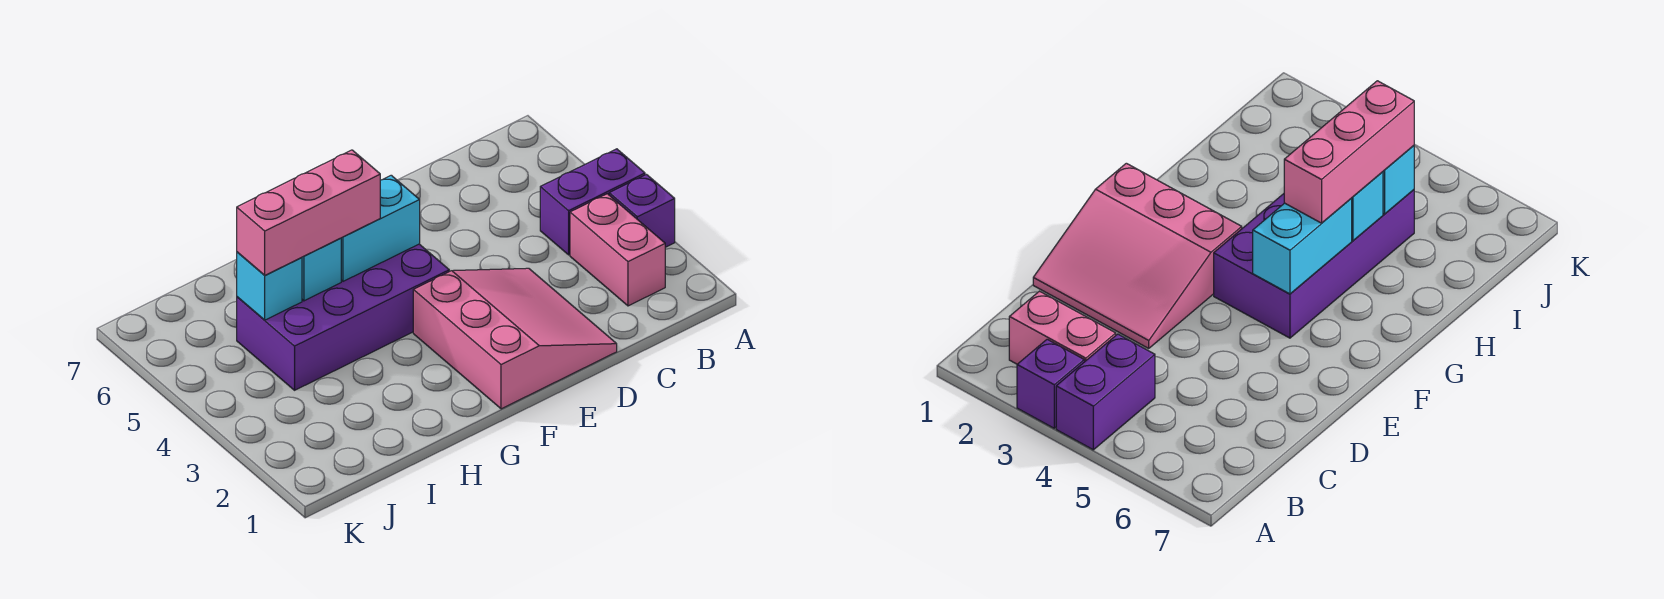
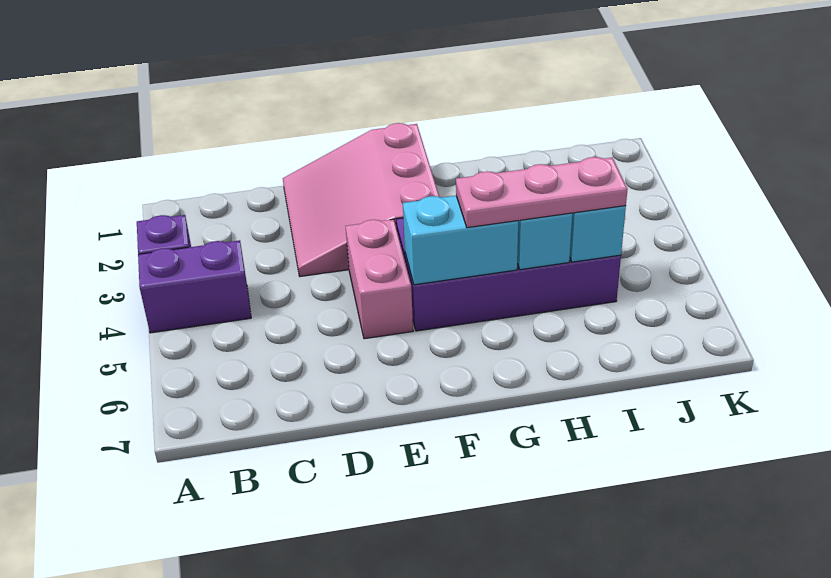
pink brick B2:B3 level 1 -> pink brick E4:E5 level 1
pink brick G5:I5 level 3 -> pink plate G5:I5 level 3

